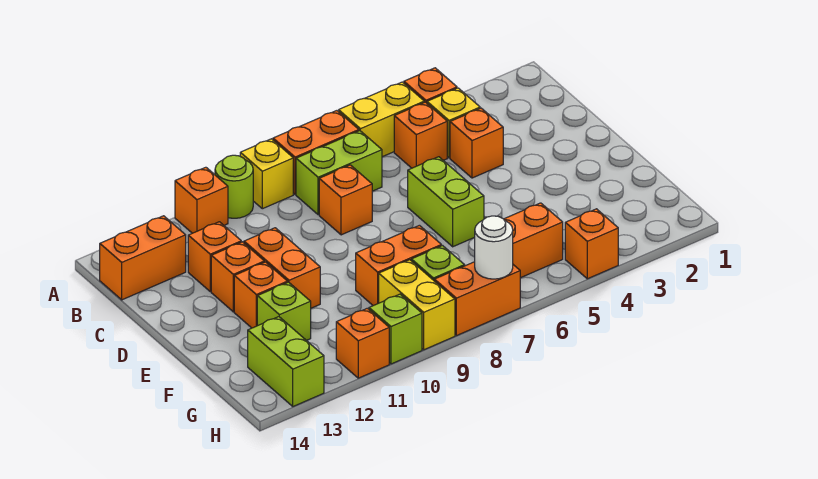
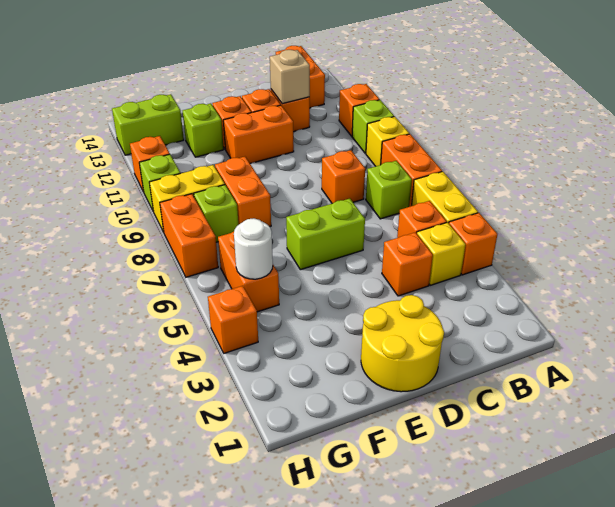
lime round brick A10 level 1 -> lime brick A10 level 1
lime brick B7:B8 level 1 -> lime brick B7 level 1
none -> tan brick C12 level 2
none -> yellow round brick D1:E2 level 1
white round brick H7 level 2 -> white round brick G5 level 2

